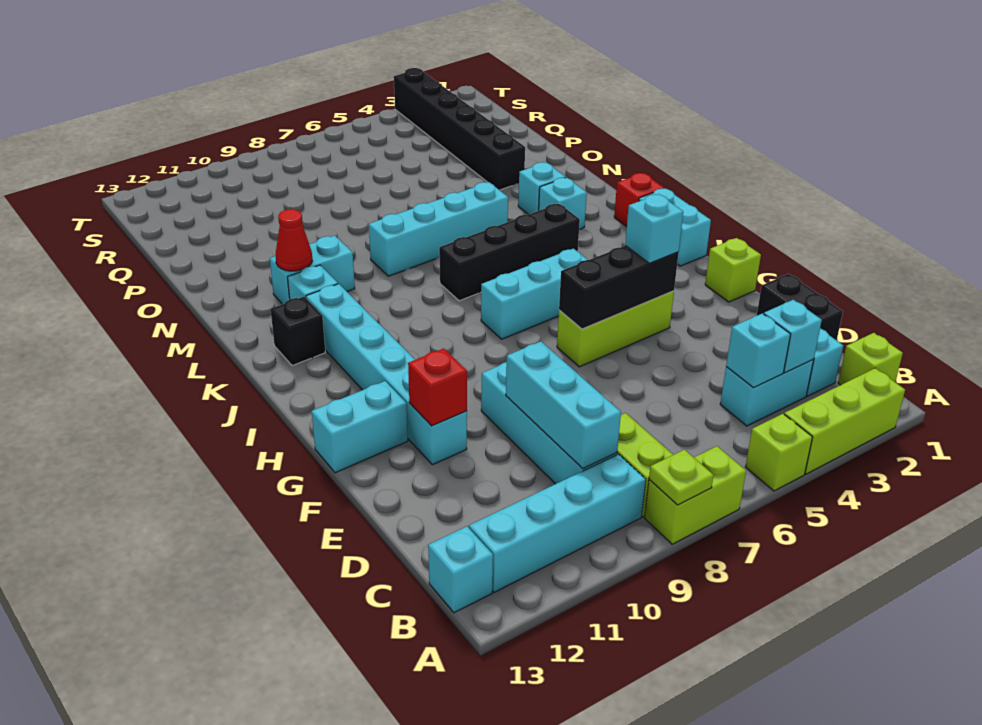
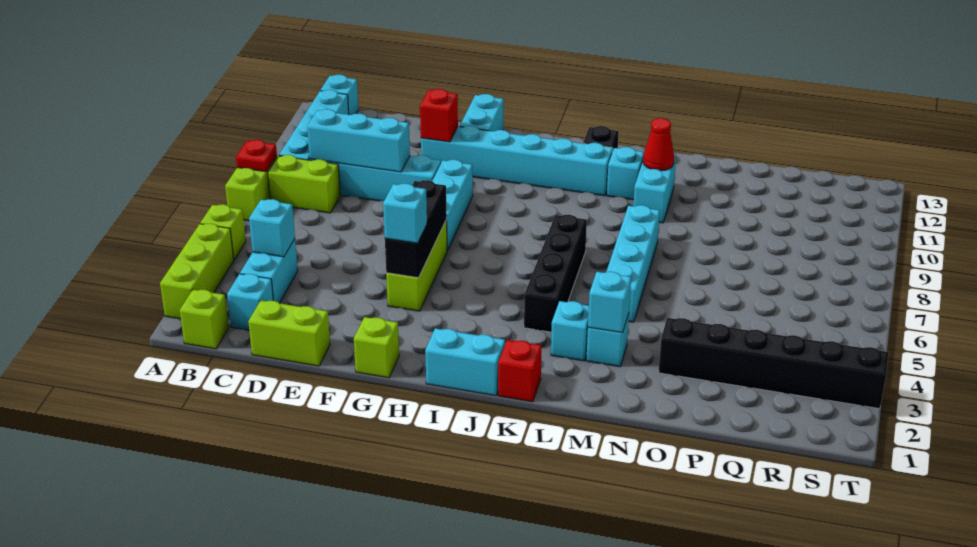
lime plate A8 level 2 -> red plate A8 level 2
cyan brick C3 level 2 -> cyan brick M3 level 2
black brick D1:E1 level 1 -> lime brick D1:E1 level 1
cyan brick I5:I7 level 1 -> cyan brick G7:G9 level 1

